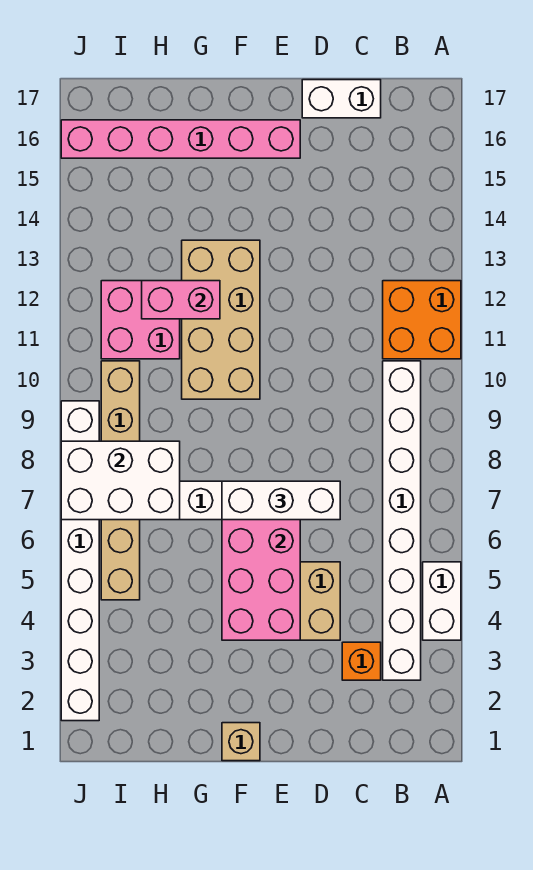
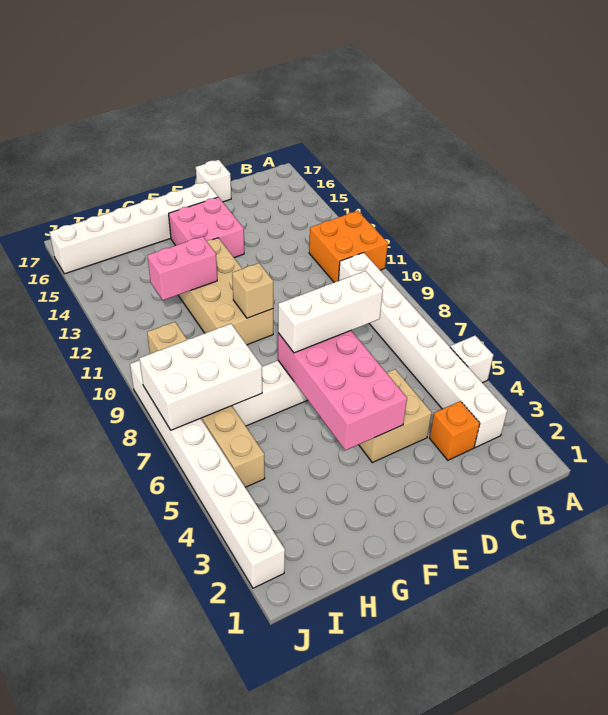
white brick A4:A5 level 1 -> white brick A5 level 1
white brick C17:D17 level 1 -> white brick D17 level 1
pink brick E16:J16 level 1 -> white brick E16:J16 level 1
tan brick F1 level 1 -> tan brick F10 level 2
pink brick H11:I12 level 1 -> pink brick E14:F15 level 1

